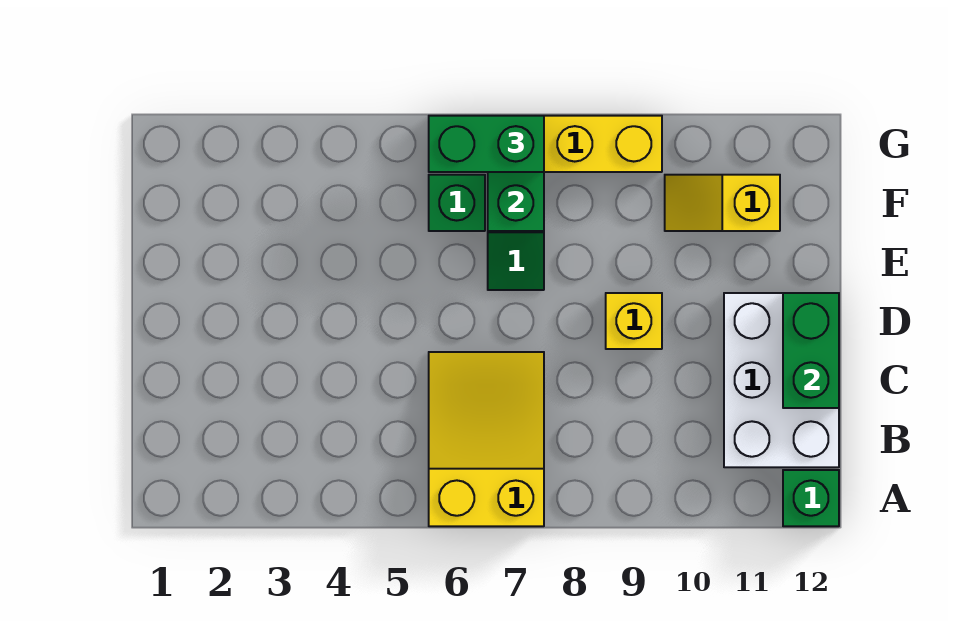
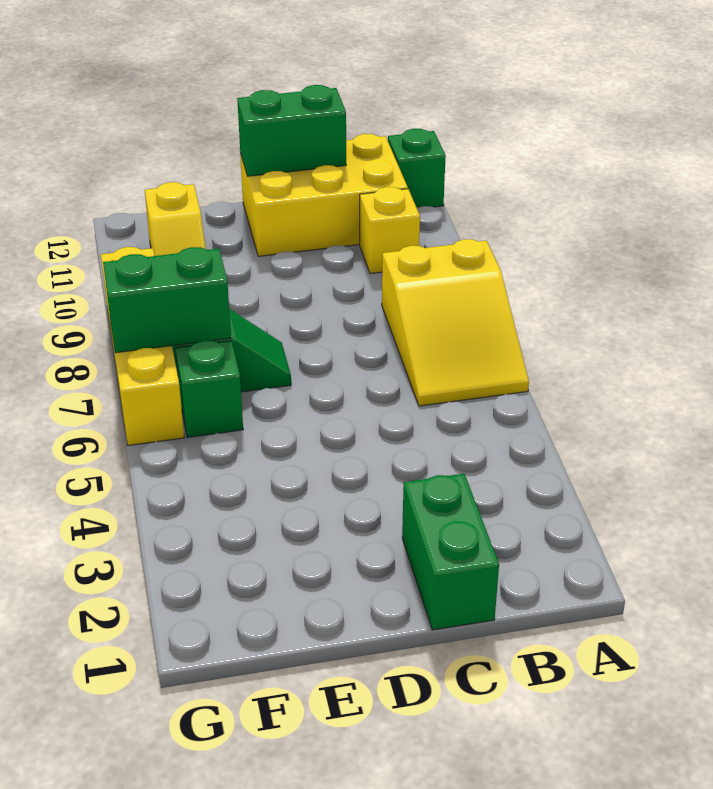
yellow slope A6:C7 level 1 top A -> yellow slope A6:B8 level 1 top 8
white brick B11:D12 level 1 -> yellow brick B11:D12 level 1
yellow brick D9 level 1 -> yellow brick B10 level 1
green brick G6:G7 level 3 -> green brick C1:C2 level 1

